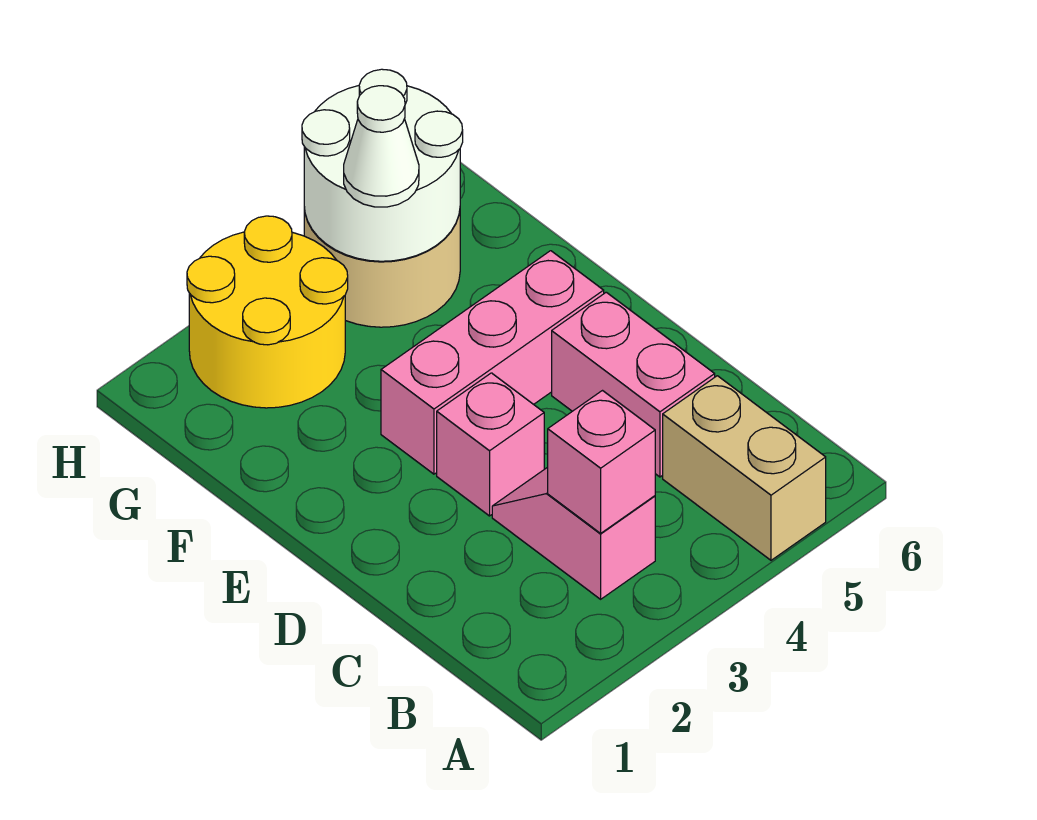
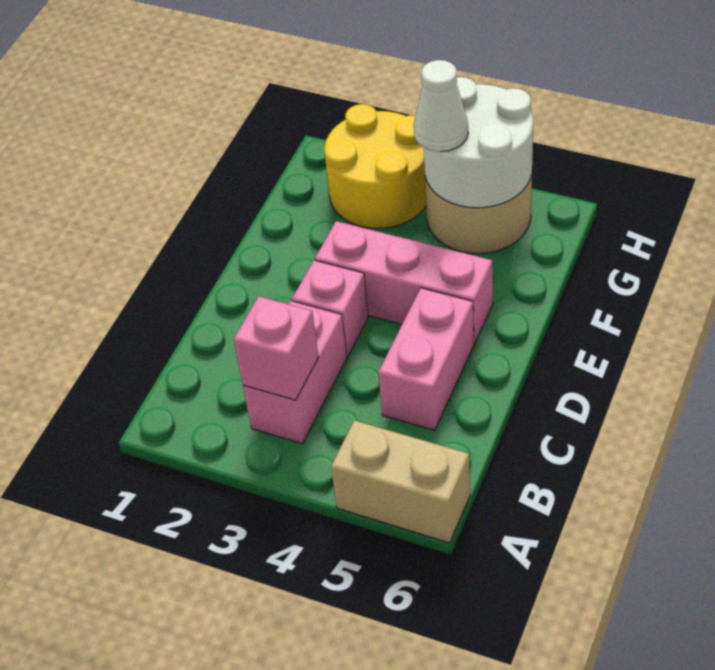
tan brick A5:B5 level 1 -> tan brick A5:A6 level 1
pink slope B3:C3 level 1 top B -> pink brick B3:C3 level 1

